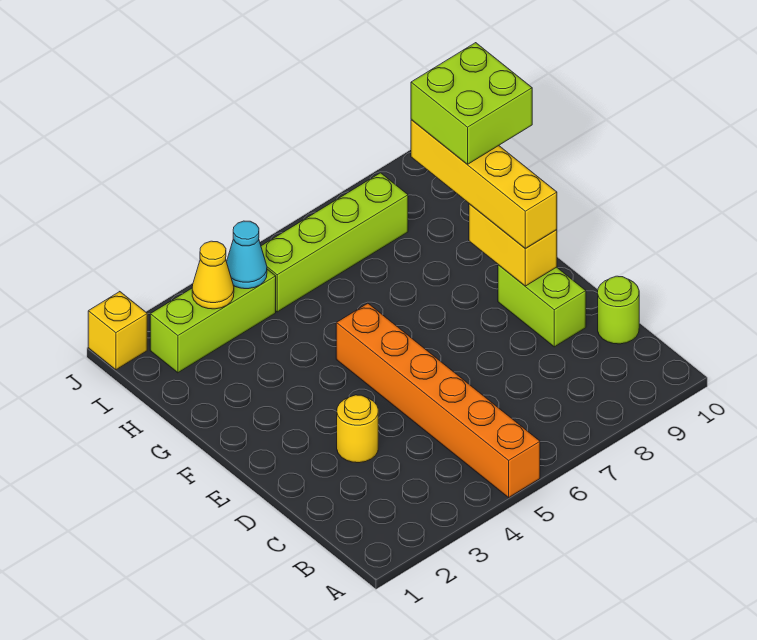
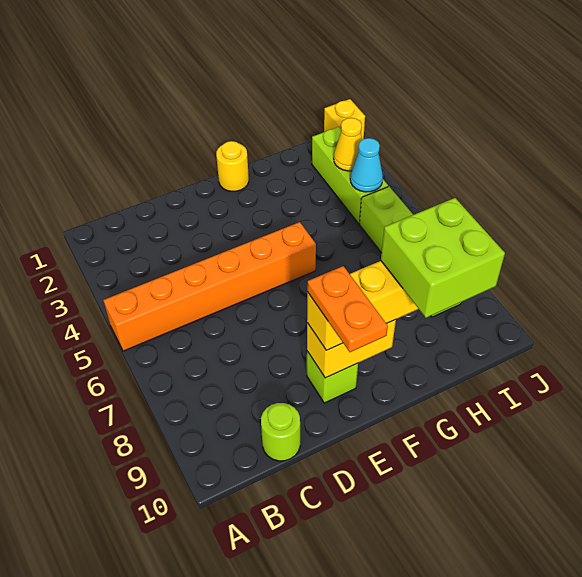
yellow round brick D3 level 1 -> yellow round brick F1 level 1
lime brick D9:E9 level 1 -> lime brick E9 level 1
none -> orange plate E9:E10 level 4

